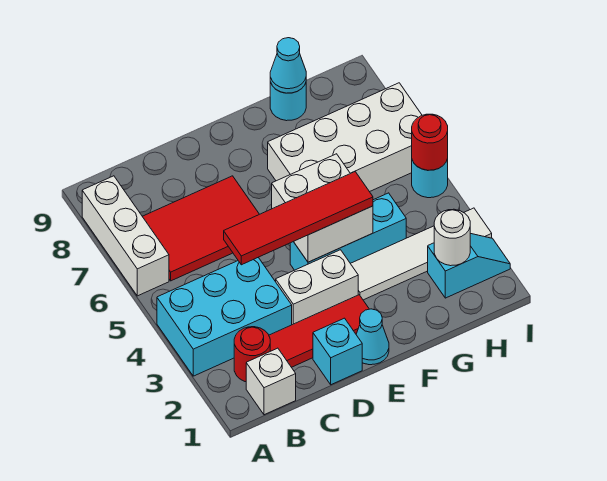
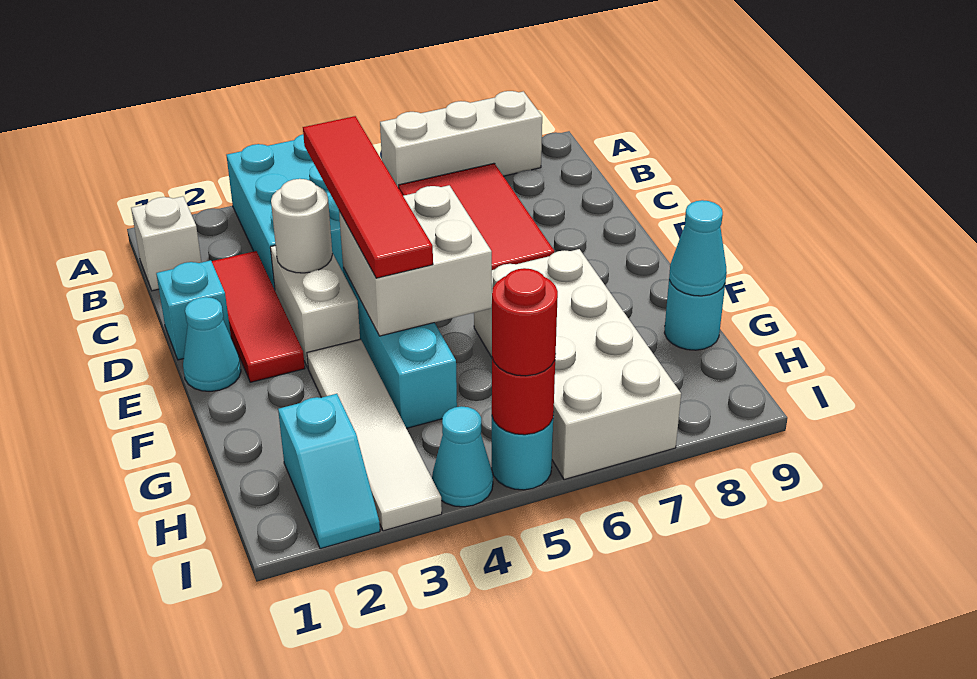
red round brick B2 level 1 -> red round brick I5 level 3
white round brick H2 level 2 -> white round brick D3 level 2
none -> cyan cone I4 level 1

